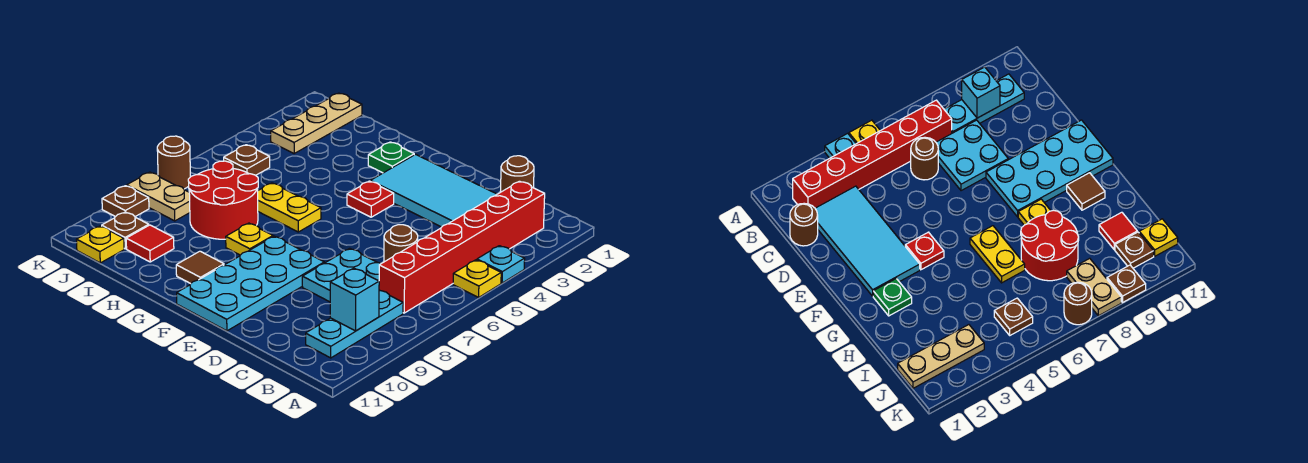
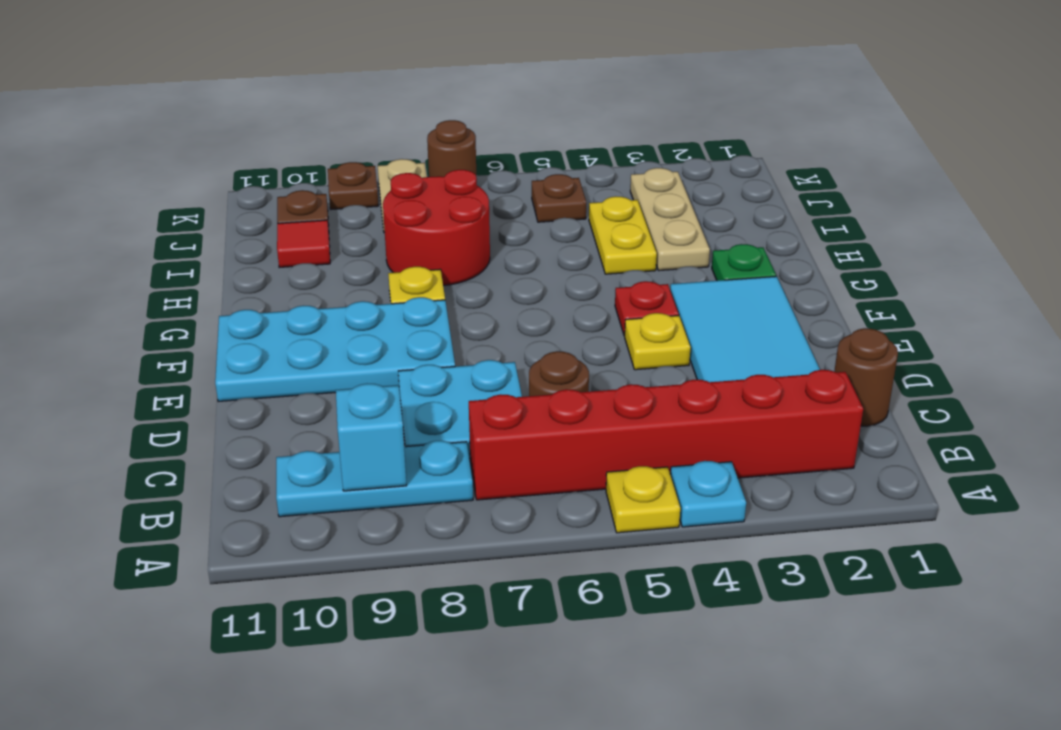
yellow plate G6:H6 level 1 -> yellow plate H4:I4 level 1
brown tile G10 level 1 -> none
tan plate J1:J3 level 1 -> tan plate H3:J3 level 1
yellow plate J11 level 1 -> yellow plate E4 level 1

